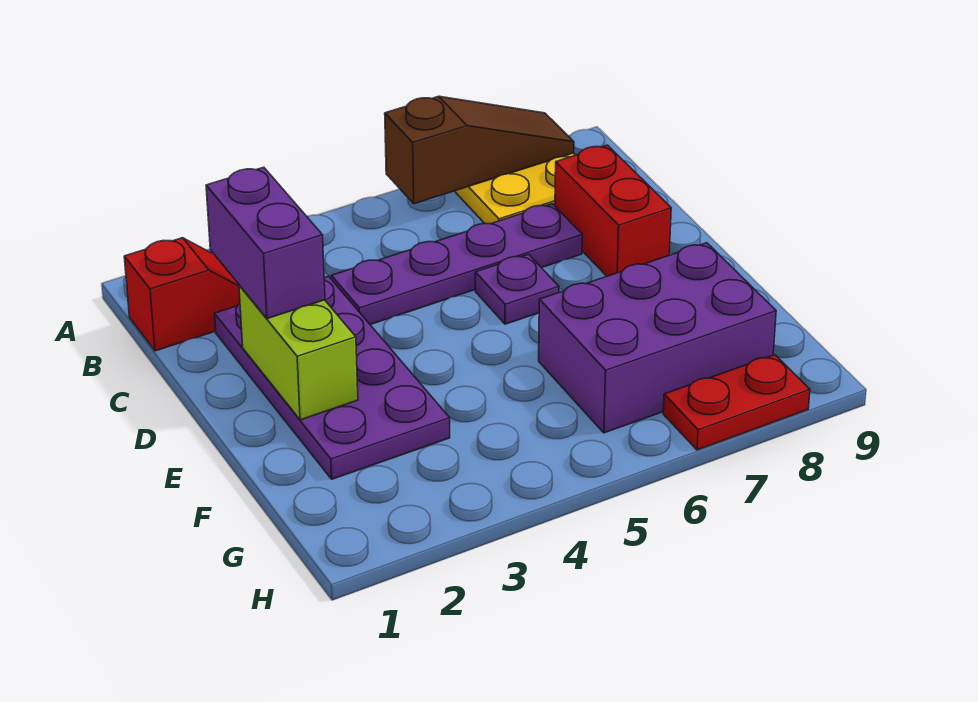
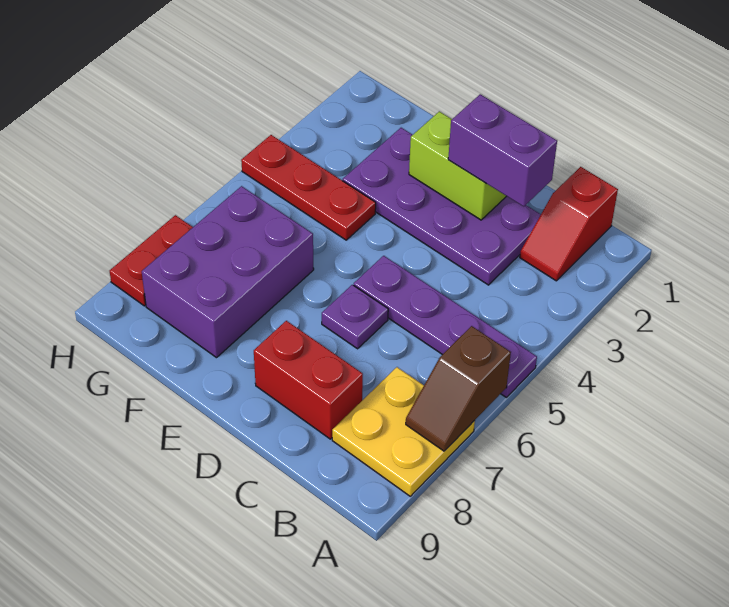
brown slope A6:A8 level 2 top 6 -> brown slope A6:A7 level 2 top 6
purple plate C4:C7 level 1 -> purple plate A5:D5 level 1
none -> red plate F4:H4 level 1

